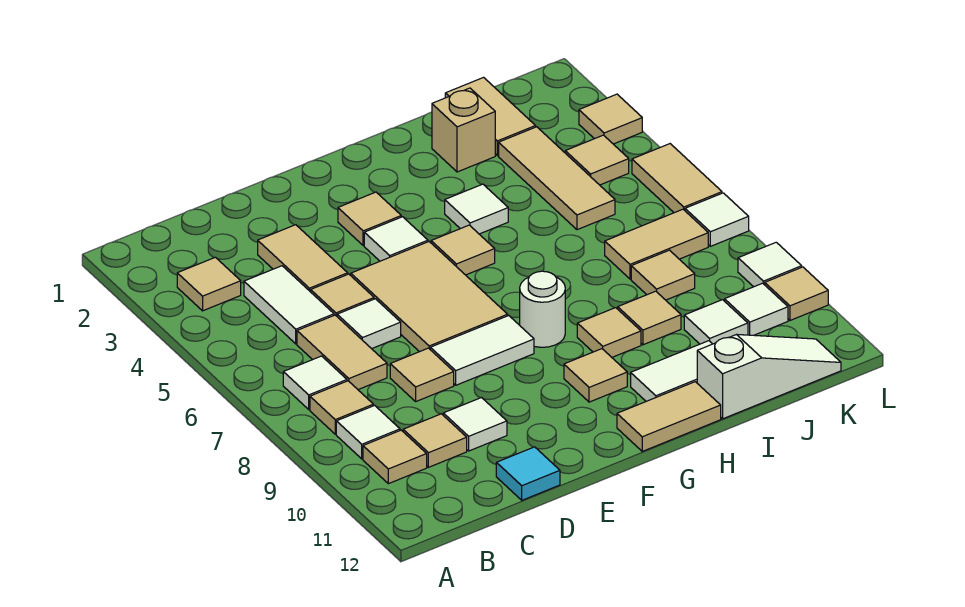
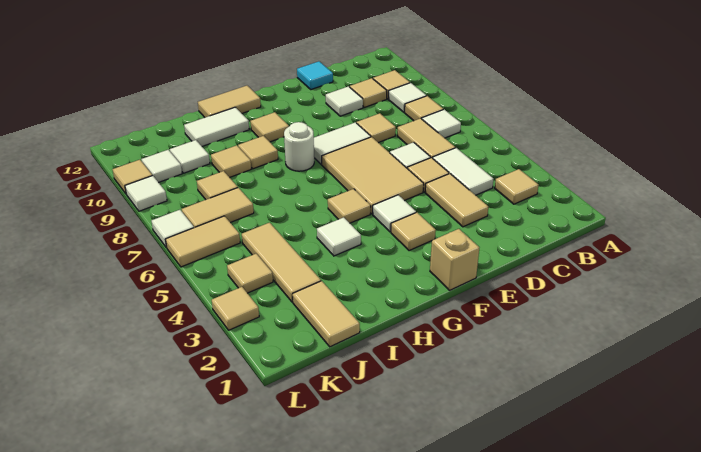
tan brick I2 level 1 -> tan brick F1 level 1
white slope I12:K12 level 1 top I -> none
tan tile L5:L6 level 1 -> tan tile K6:L6 level 1

